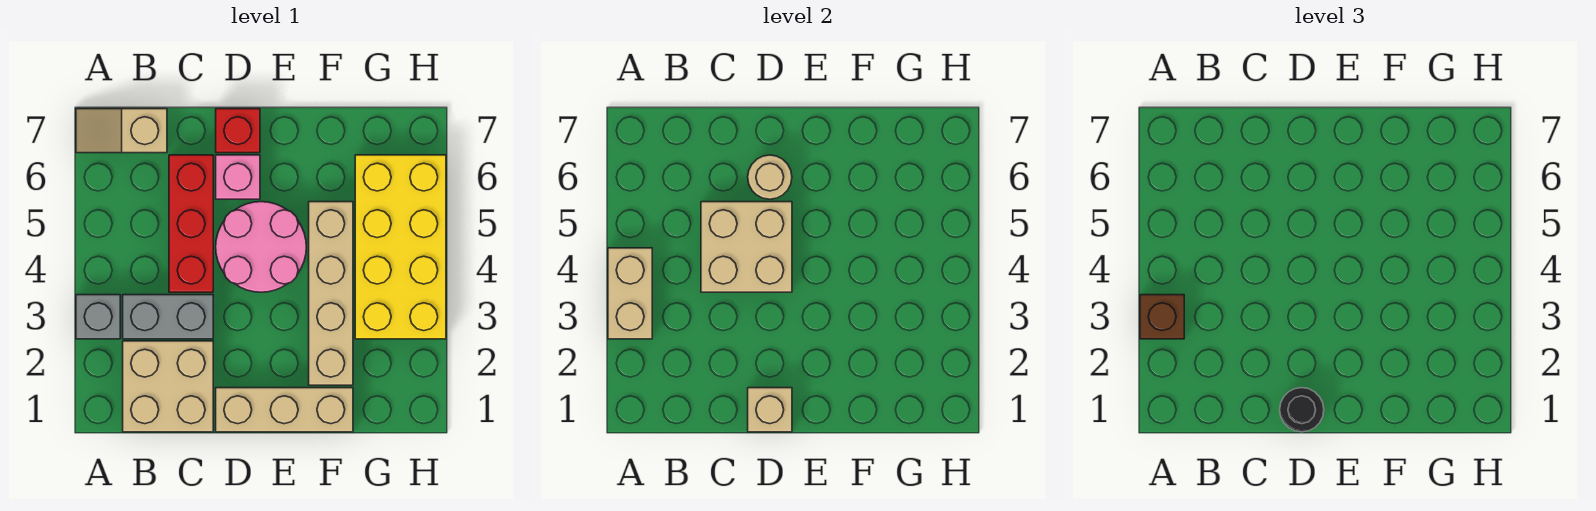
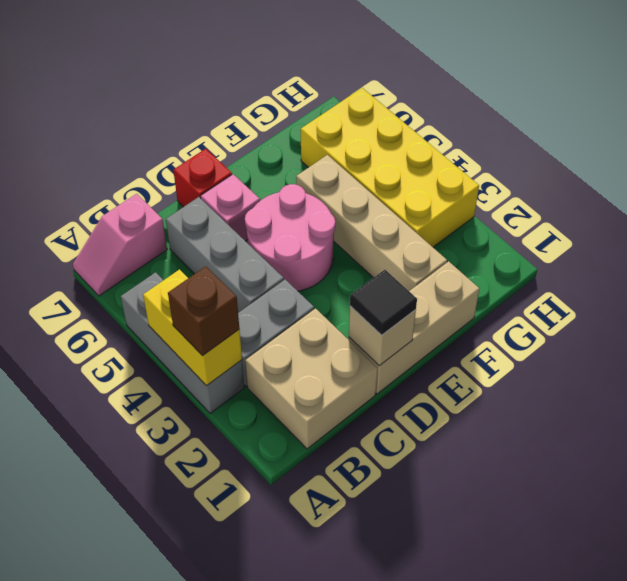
grey brick A3 level 1 -> grey brick A3:A5 level 1
tan brick A3:A4 level 2 -> yellow brick A3:A4 level 2
tan slope A7:B7 level 1 top B -> pink slope A7:B7 level 1 top B
red brick C4:C6 level 1 -> grey brick C4:C6 level 1
tan brick C4:D5 level 2 -> none
black round brick D1 level 3 -> black tile D1 level 3
tan round brick D6 level 2 -> none

